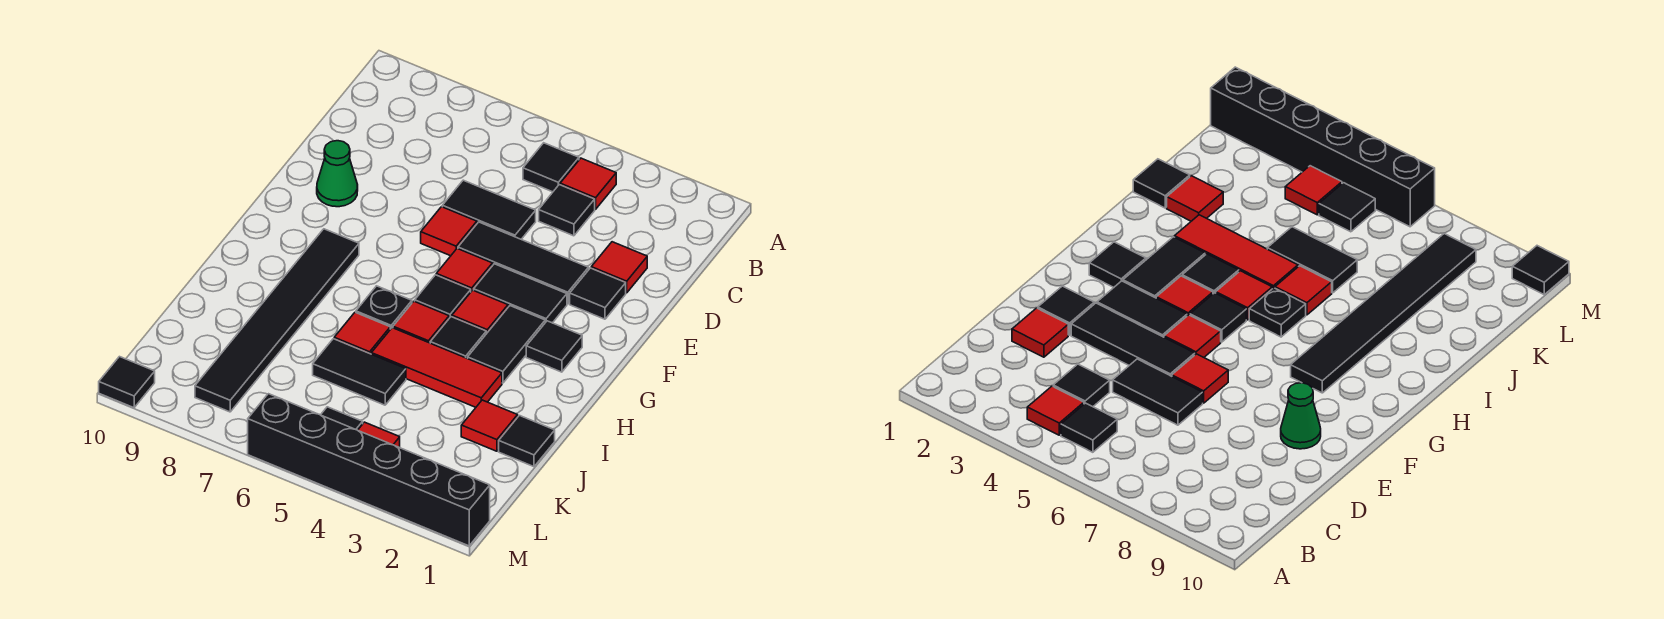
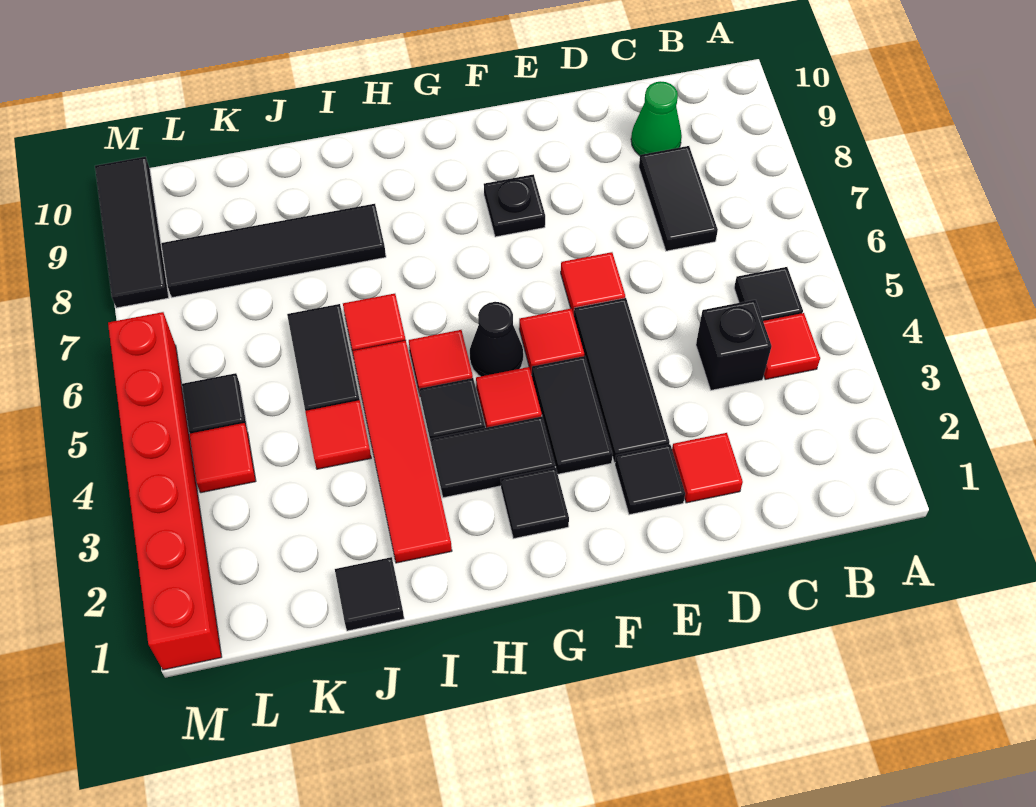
black tile C4 level 1 -> black brick C4 level 1
black tile D5:D6 level 1 -> black tile C7:C8 level 1
green cone E9 level 1 -> green cone C9 level 1
black tile G5 level 1 -> black cone G5 level 1
black tile G8:L8 level 1 -> black tile I8:L8 level 1
black plate H6 level 1 -> black plate F8 level 1
red tile I3:I5 level 1 -> red tile I2:I5 level 1
red tile J2 level 1 -> red tile J4 level 1
black brick M1:M6 level 1 -> red brick M1:M6 level 1
black tile M10 level 1 -> black tile M8:M10 level 1

